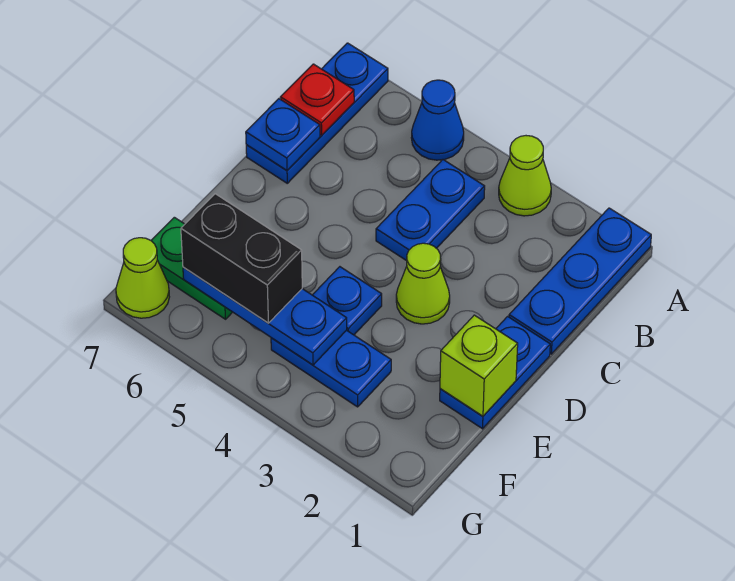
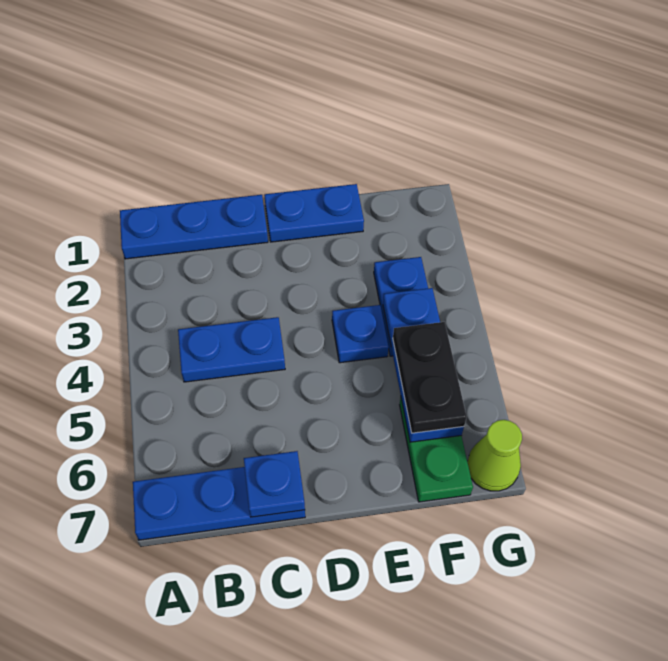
lime cone A3 level 1 -> none
blue cone A5 level 1 -> none
red plate B7 level 2 -> none
lime cone D3 level 1 -> none
lime brick E1 level 2 -> none
black brick F5:F6 level 3 -> black plate F5:F6 level 3

